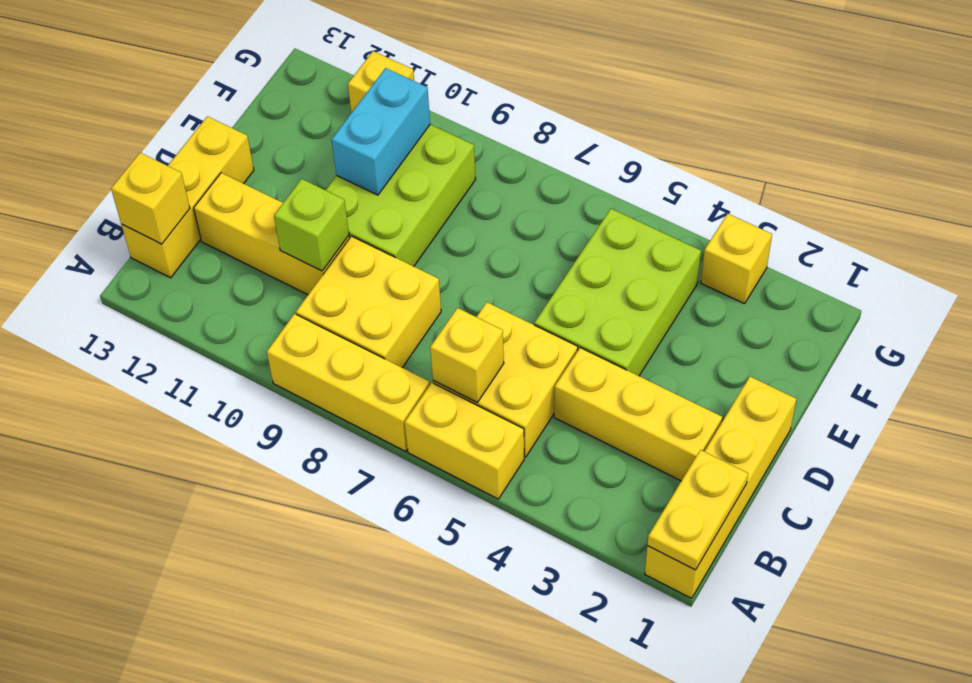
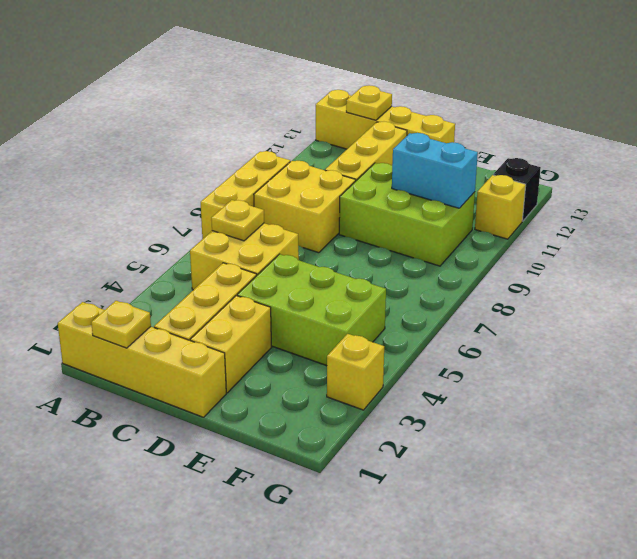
yellow plate A1:B1 level 2 -> yellow plate B1 level 2
yellow brick A5:A6 level 1 -> yellow brick D2:D3 level 1
yellow brick B6 level 2 -> yellow plate B6 level 2
yellow brick B13:D13 level 1 -> yellow brick A13:D13 level 1
yellow brick B13 level 2 -> yellow plate B13 level 2
lime brick C10 level 2 -> none
none -> black brick G12 level 1

